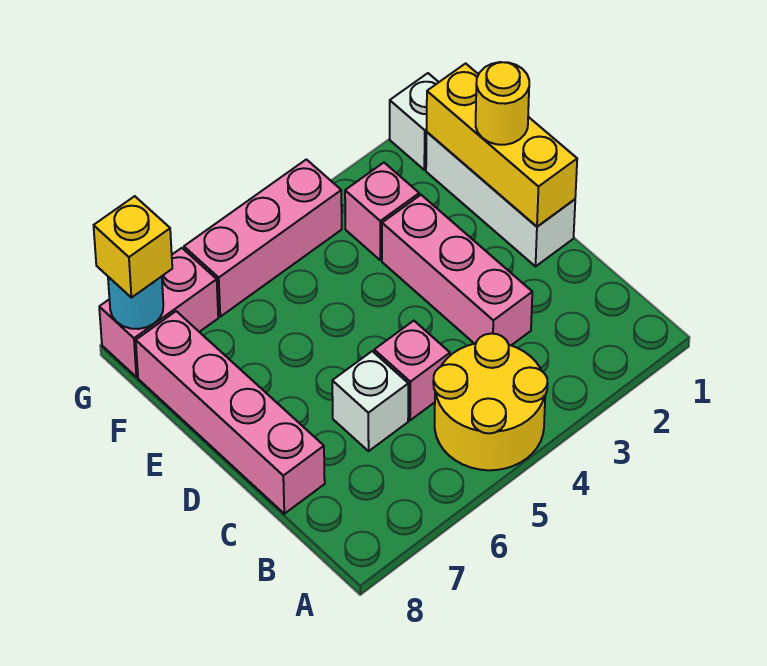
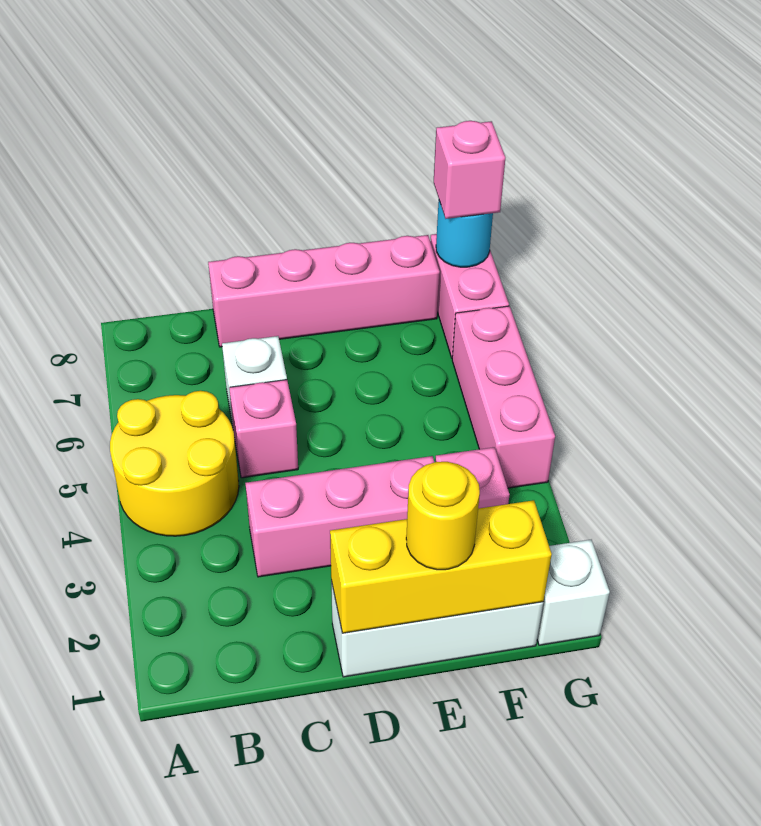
yellow brick G8 level 3 -> pink brick G8 level 3

